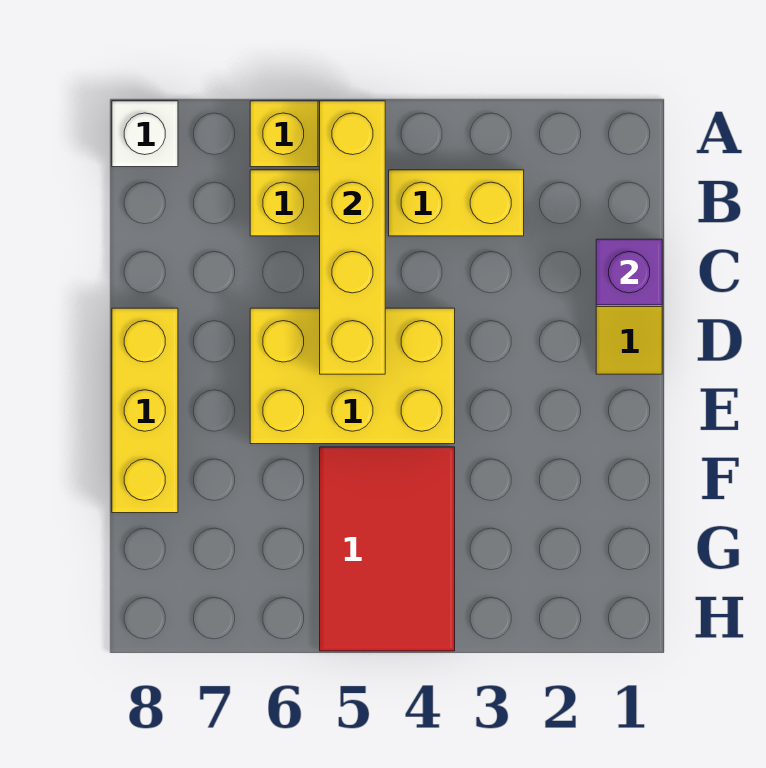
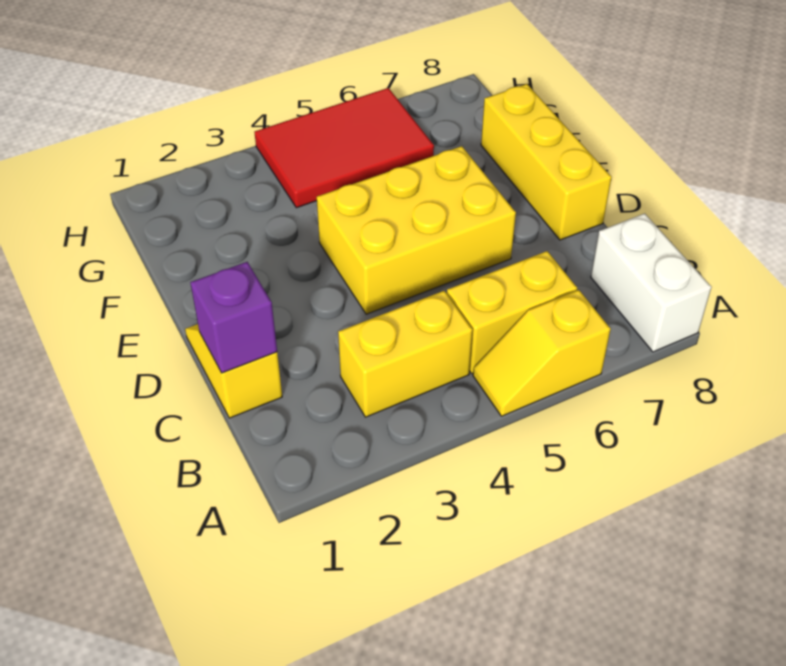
yellow brick A5:D5 level 2 -> none
white brick A8 level 1 -> white brick A8:B8 level 1
red tile F4:H5 level 1 -> red tile G4:H6 level 1

